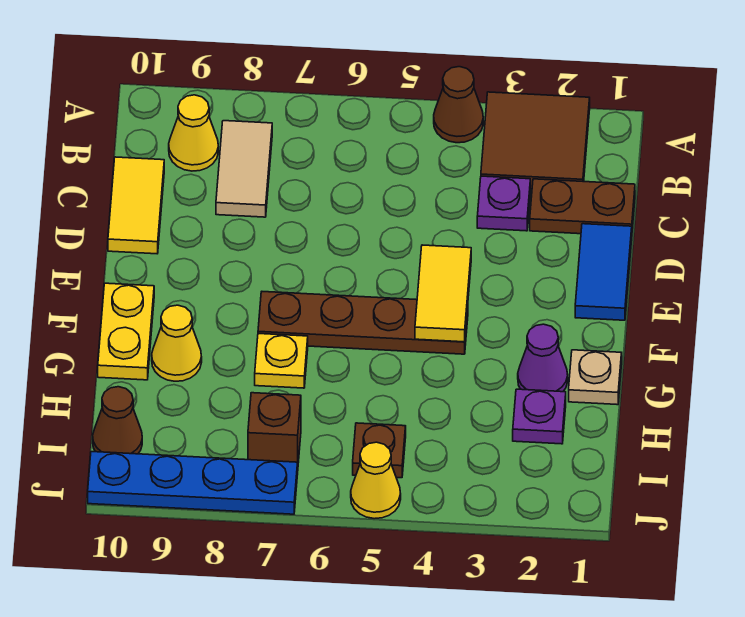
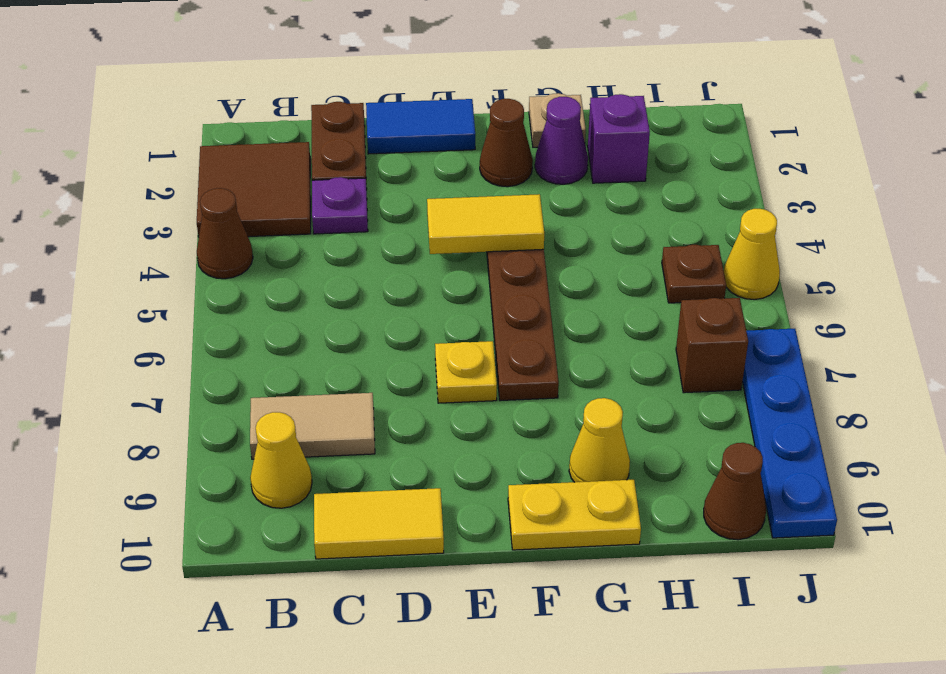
none -> brown cone F2 level 1
yellow plate G7 level 1 -> yellow plate E7 level 1
purple plate H2 level 1 -> purple brick H2 level 1

